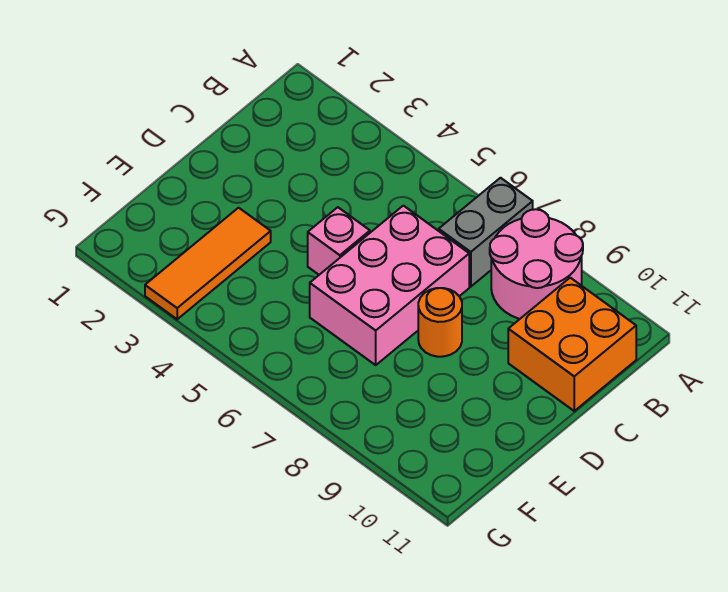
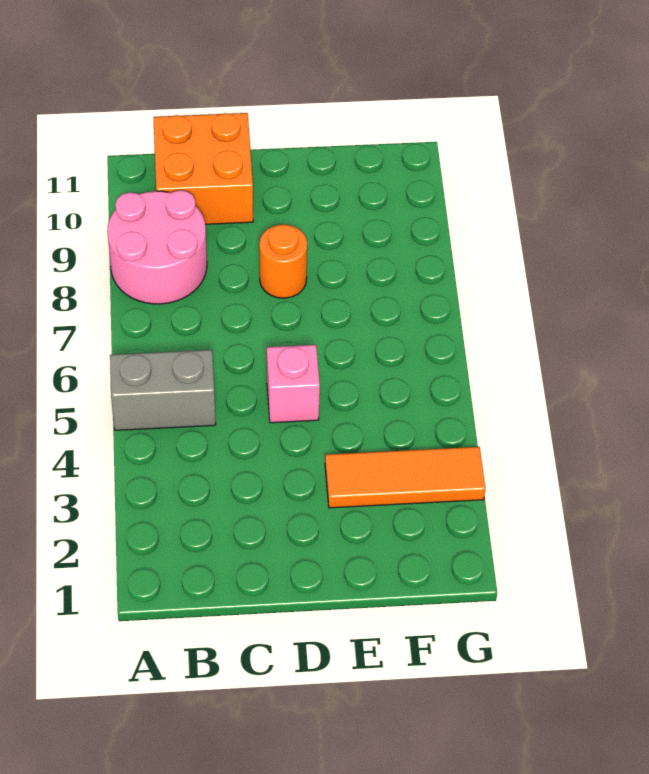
grey brick A7:B7 level 1 -> grey brick A5:B5 level 1
pink brick C6:E7 level 1 -> none

